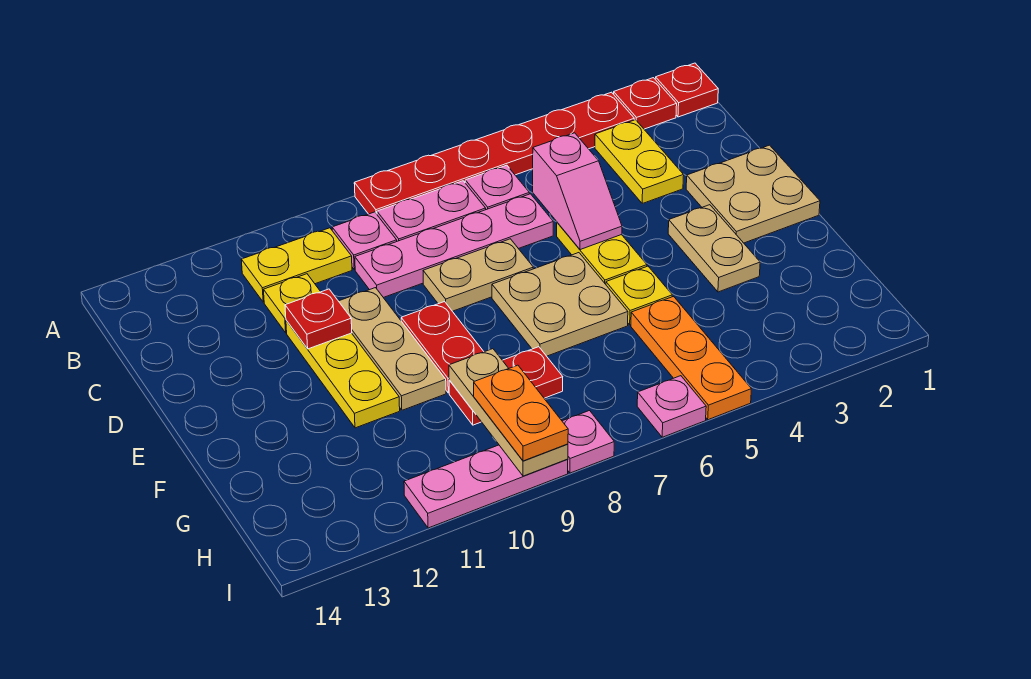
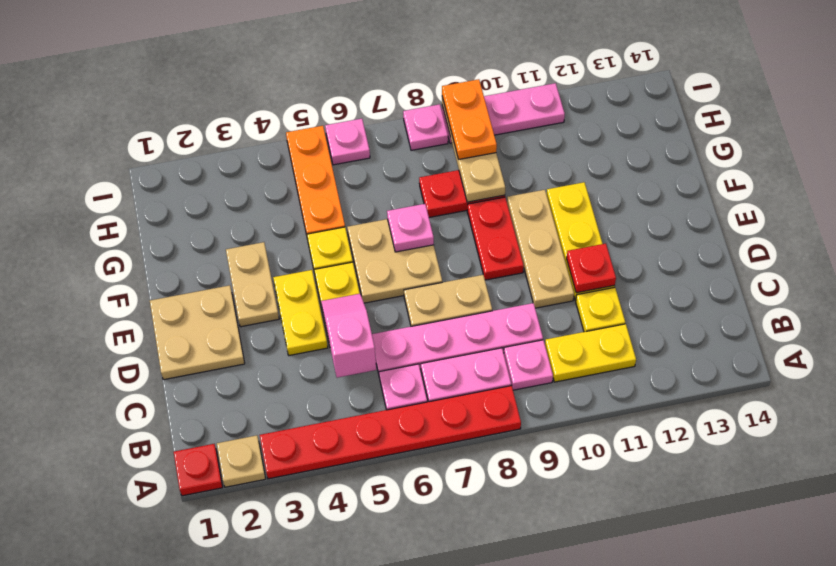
red plate A2 level 1 -> tan plate A2 level 1
yellow plate B3:C3 level 1 -> yellow plate D4:E4 level 1
none -> pink plate F7 level 2

